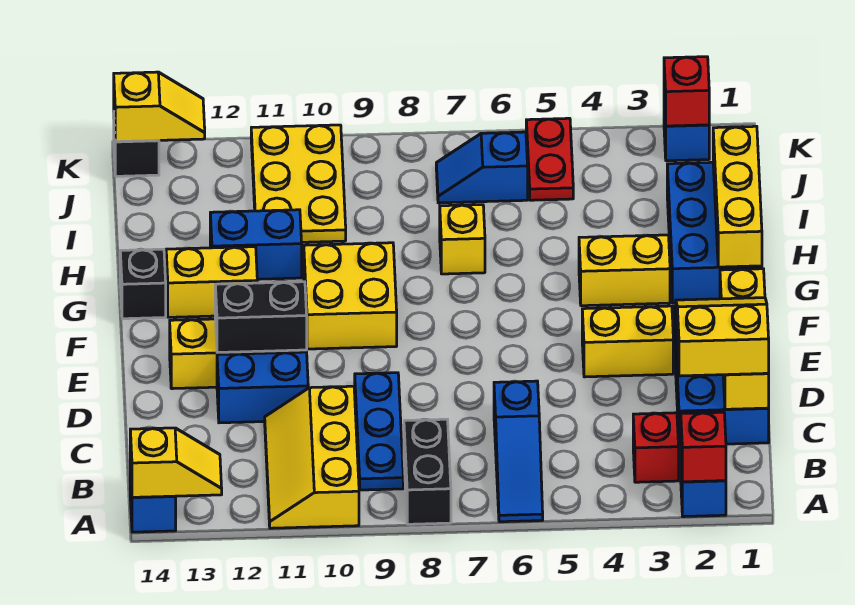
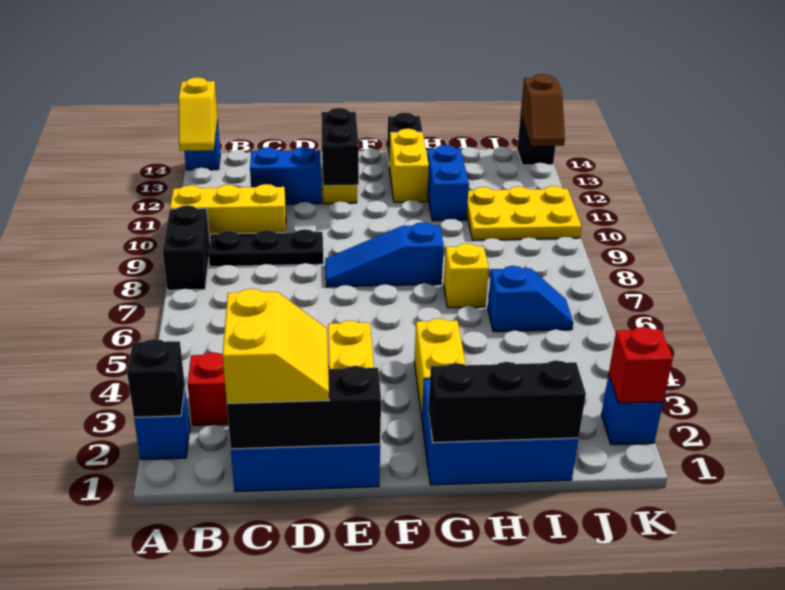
red brick A2 level 2 -> black brick A2 level 2
blue slope A6:C6 level 1 top C -> blue slope E8:G8 level 1 top G
black brick A8:B8 level 1 -> black brick A8:A9 level 1
blue plate B9:D9 level 1 -> black plate B9:D9 level 1
yellow brick C1:E1 level 2 -> black brick C1:E1 level 2
blue brick D11:D12 level 1 -> blue brick C12:D12 level 1
yellow brick F9:G10 level 1 -> none
yellow brick G1:I1 level 2 -> black brick G1:I1 level 2
red plate J5:K5 level 1 -> none
blue slope J6:J7 level 1 top 6 -> blue slope I6:J6 level 1 top I
yellow slope K13:K14 level 2 top 14 -> brown slope K13:K14 level 2 top 14

